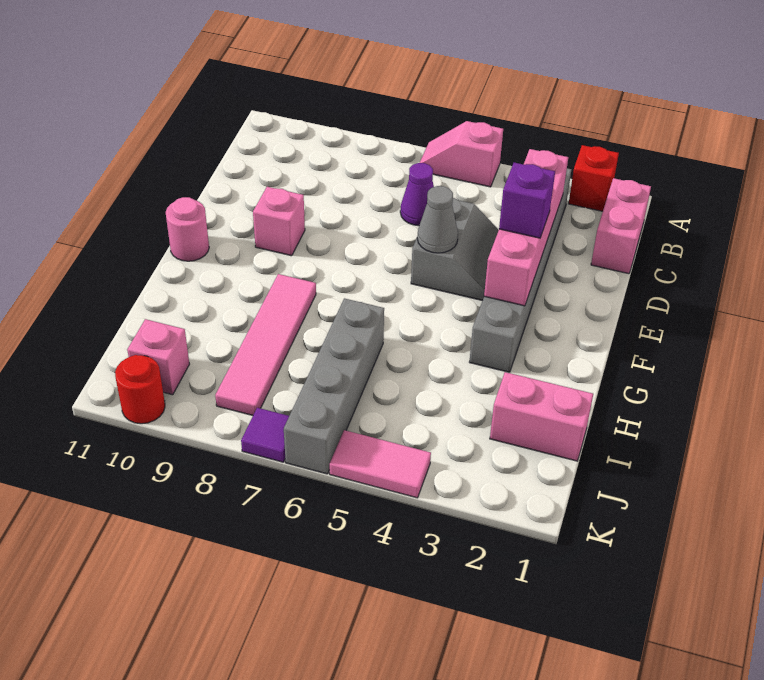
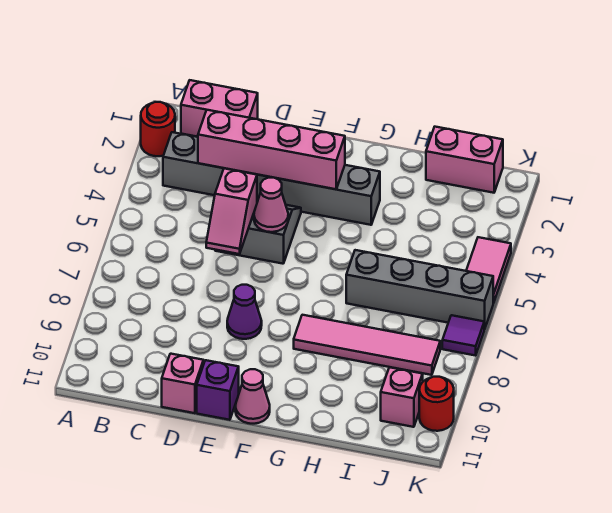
red brick A2 level 1 -> red round brick A2 level 1
pink slope A5:A6 level 1 top 5 -> pink slope D5:D6 level 2 top 5
purple cone C6 level 1 -> purple cone E8 level 1
purple brick E3 level 3 -> purple brick E11 level 1
grey cone E5 level 2 -> pink cone E5 level 2
pink brick E9 level 1 -> pink brick D11 level 1
pink round brick F11 level 1 -> pink cone F11 level 1
pink brick I1:I2 level 1 -> pink brick I1:J1 level 1

